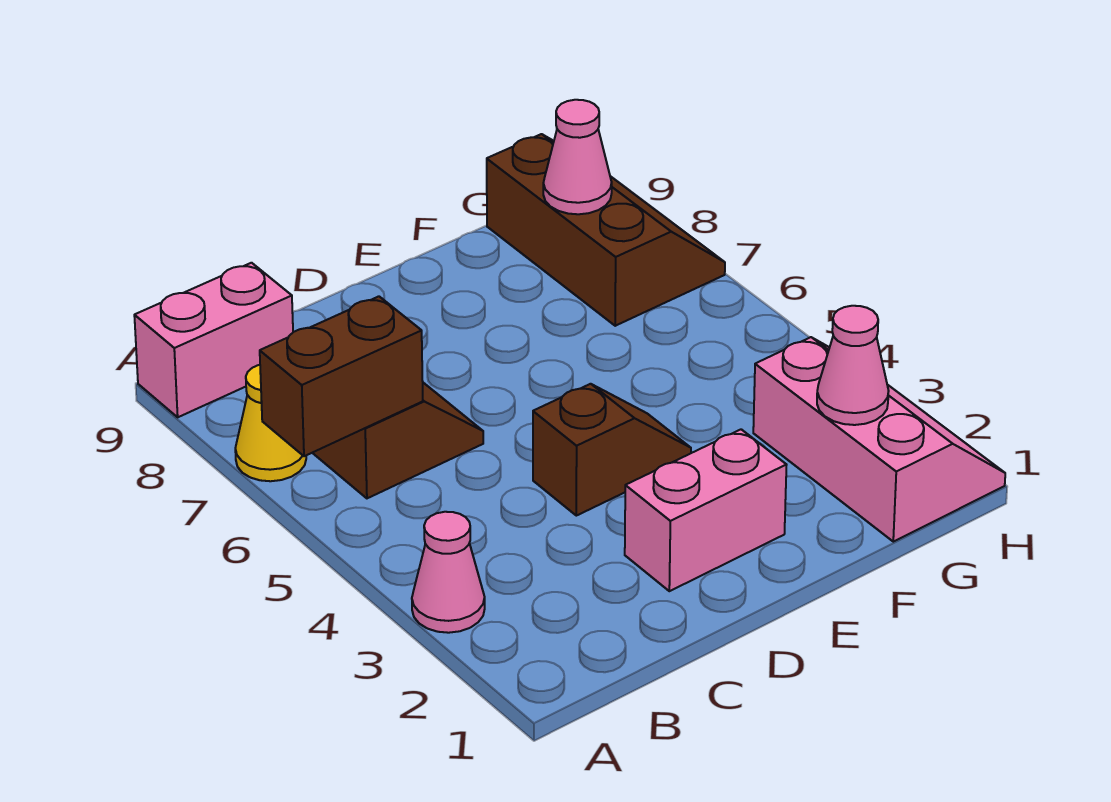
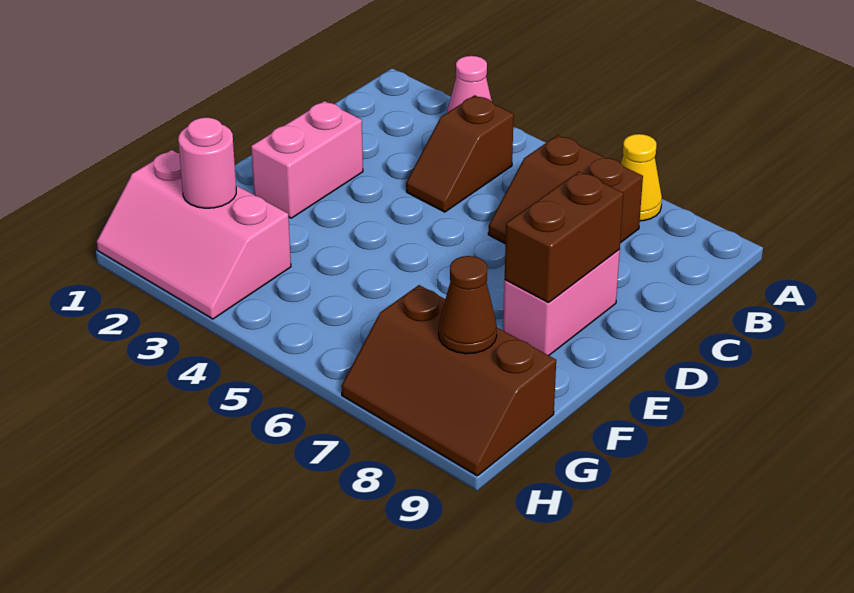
brown brick A6:B6 level 2 -> brown brick D8:E8 level 2
pink brick A9:B9 level 1 -> pink brick D8:E8 level 1
brown slope D4:E4 level 1 top D -> brown slope B4:C4 level 1 top B
pink cone G2 level 2 -> pink round brick G2 level 2
pink cone G8 level 2 -> brown cone G8 level 2

